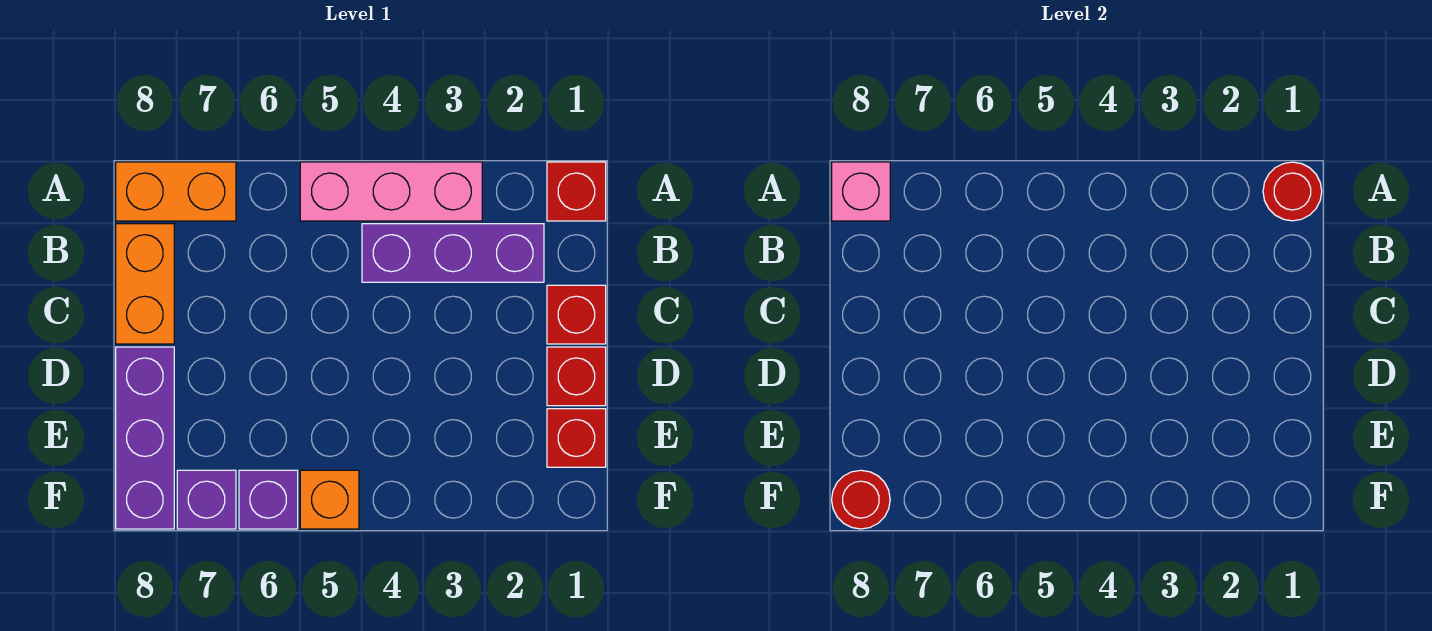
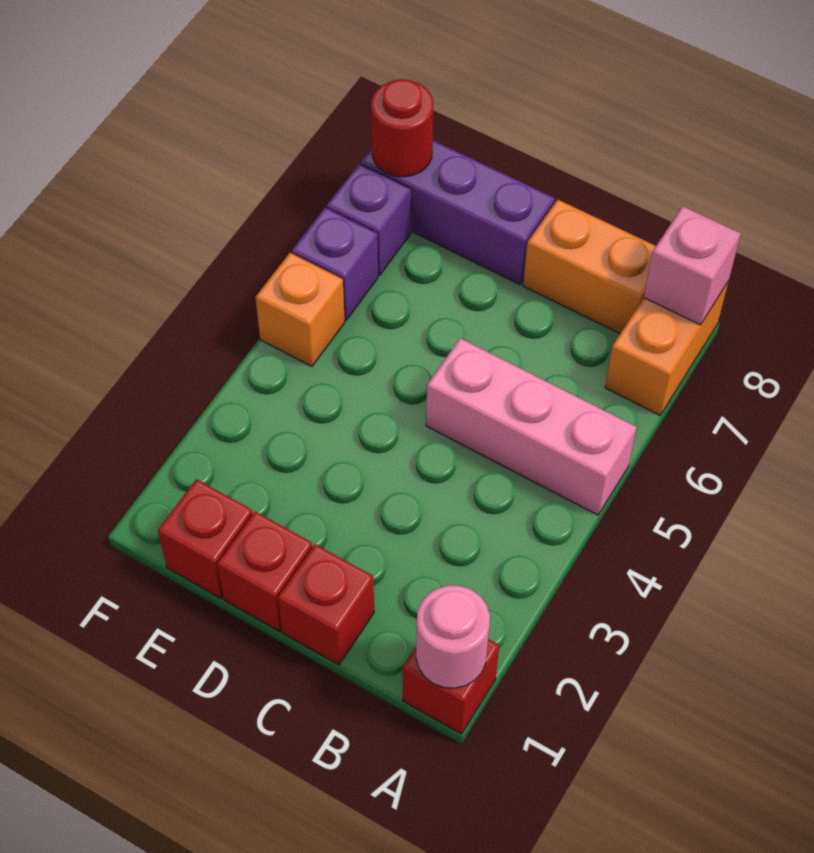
red round brick A1 level 2 -> pink round brick A1 level 2
pink brick A3:A5 level 1 -> pink brick A5:C5 level 1
purple brick B2:B4 level 1 -> none

